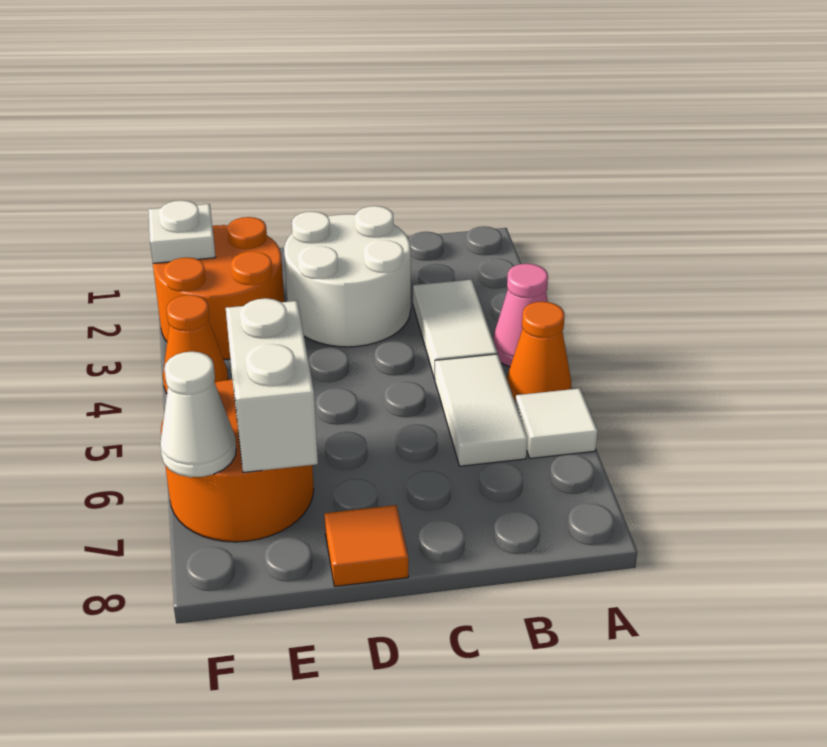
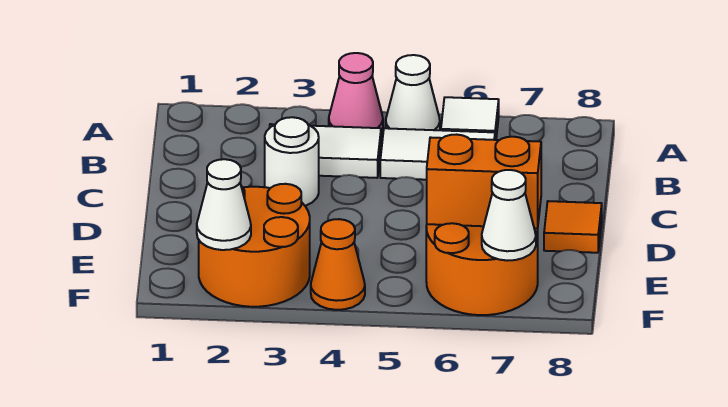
orange cone A5 level 1 -> white cone A5 level 1
white round brick C2:D3 level 1 -> white round brick C3 level 1
white brick E6:E7 level 2 -> orange brick E6:E7 level 2
white plate F2 level 2 -> white cone F2 level 2

